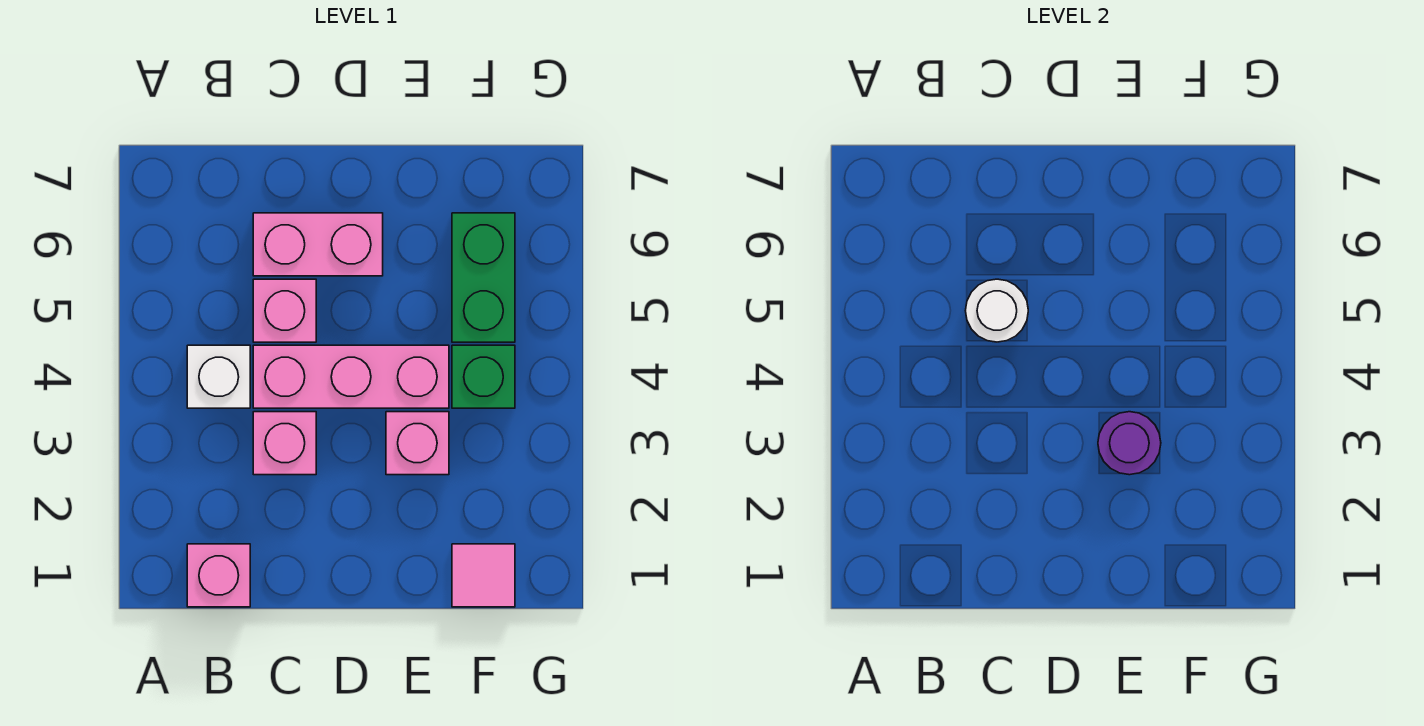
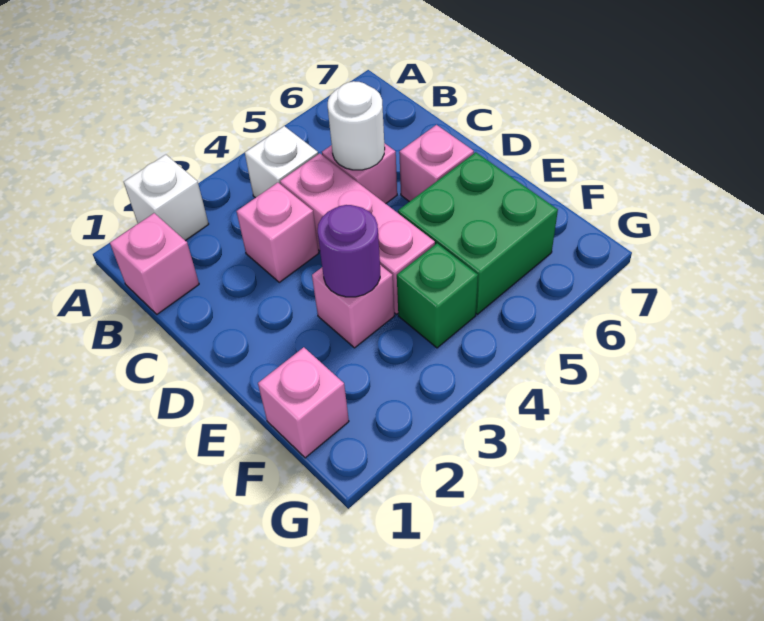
none -> white brick A2 level 1
pink brick C6:D6 level 1 -> pink brick D6 level 1
pink tile F1 level 1 -> pink brick F1 level 1
green brick F5:F6 level 1 -> green brick E5:F6 level 1

